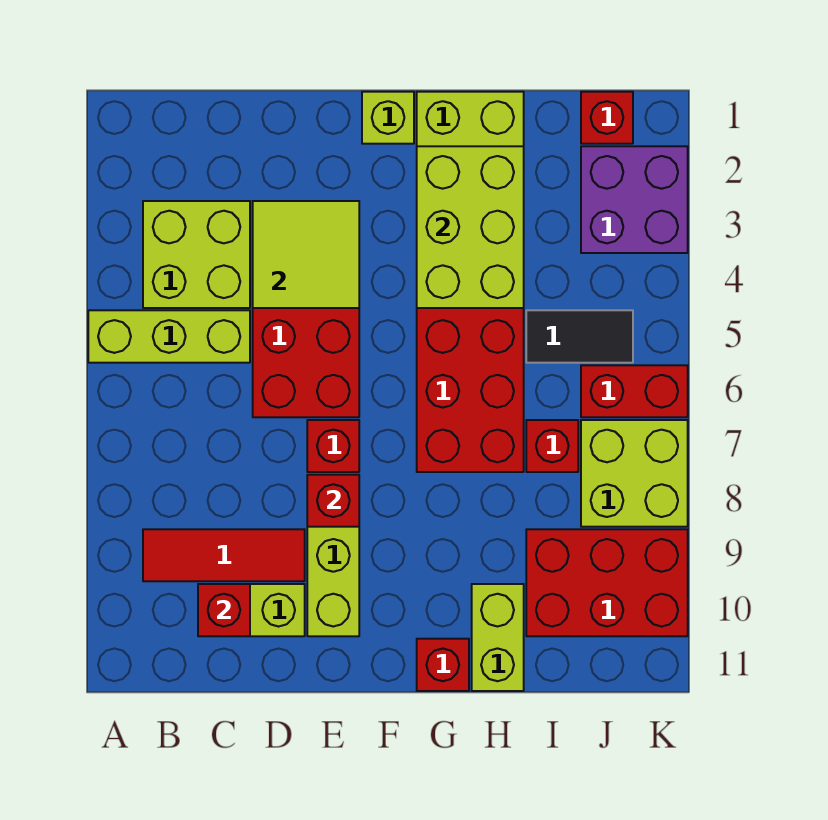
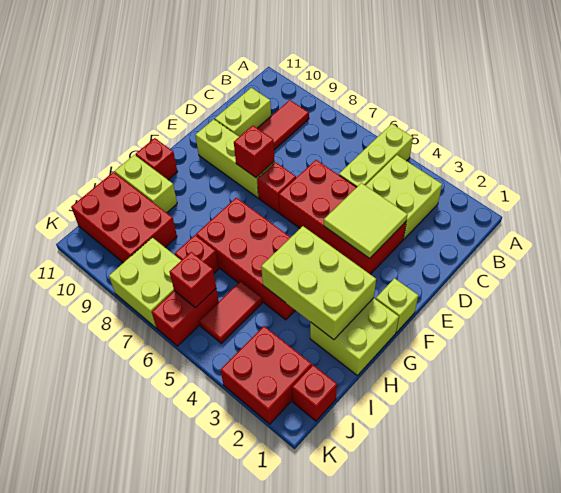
red brick C10 level 2 -> red brick J6 level 2
black tile I5:J5 level 1 -> red tile I5:J5 level 1
red brick I9:K10 level 1 -> red brick I9:J11 level 1
purple brick J2:K3 level 1 -> red brick J2:K3 level 1

